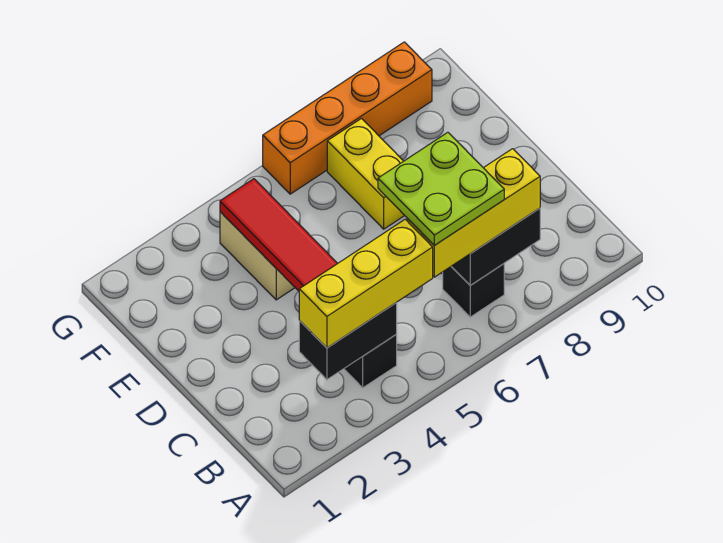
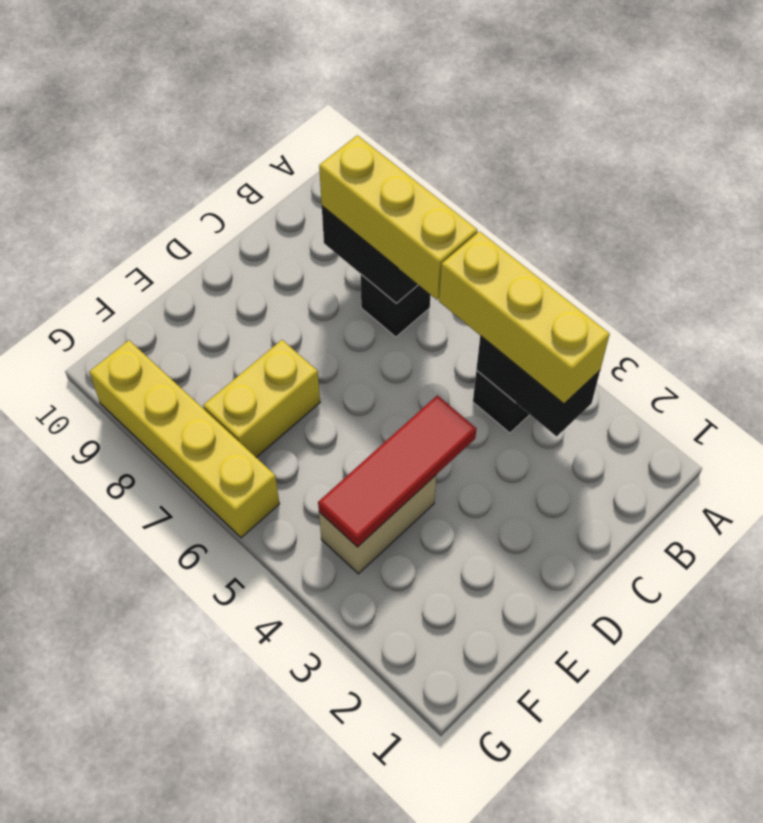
lime plate B6:C7 level 4 -> none
orange brick G6:G9 level 1 -> yellow brick G6:G9 level 1

